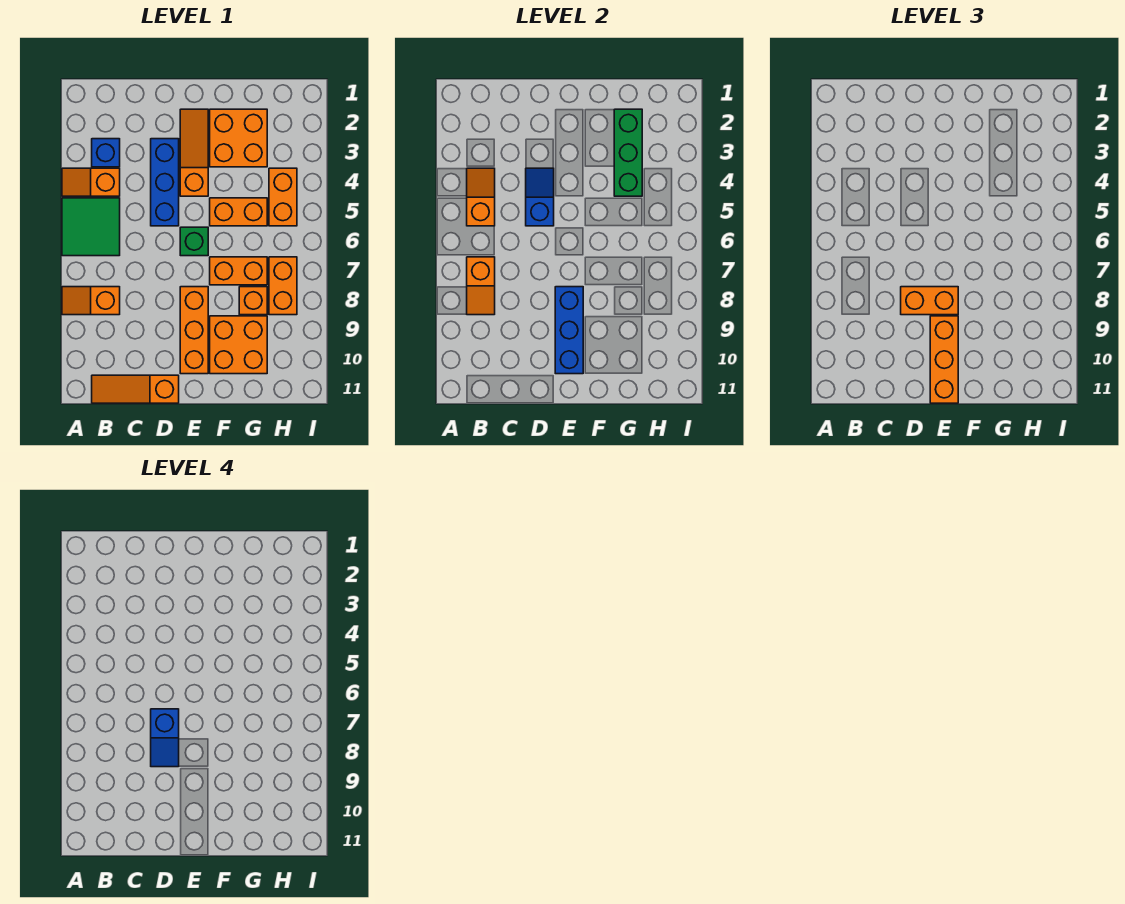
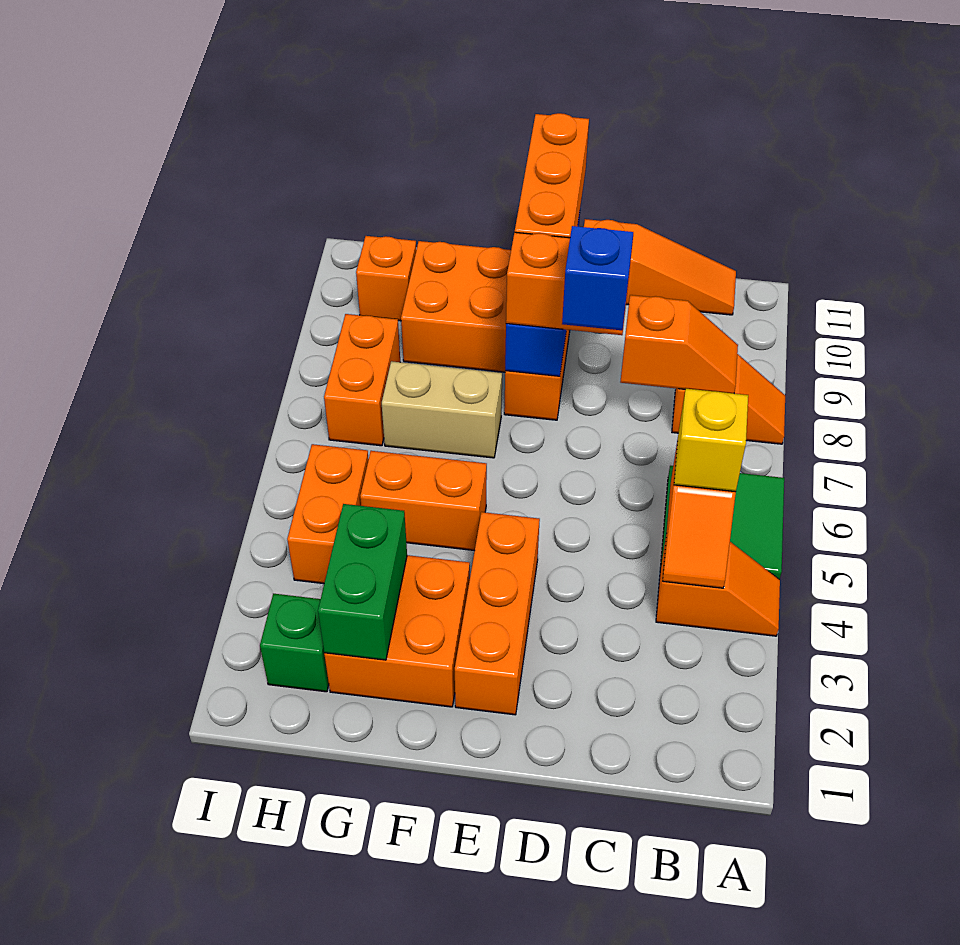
blue brick B3 level 1 -> none
none -> yellow brick B5 level 3
orange slope B7:B8 level 2 top 7 -> orange slope B8:C8 level 2 top C
blue brick D3:D5 level 1 -> none
blue slope D4:D5 level 2 top 5 -> none
orange slope E2:E4 level 1 top 4 -> orange brick E2:E4 level 1
green brick E6 level 1 -> green brick H2 level 1
orange brick F7:G7 level 1 -> tan brick F7:G7 level 1
green brick G2:G4 level 2 -> green brick G2:G3 level 2
orange brick G8 level 1 -> orange brick H10 level 1

